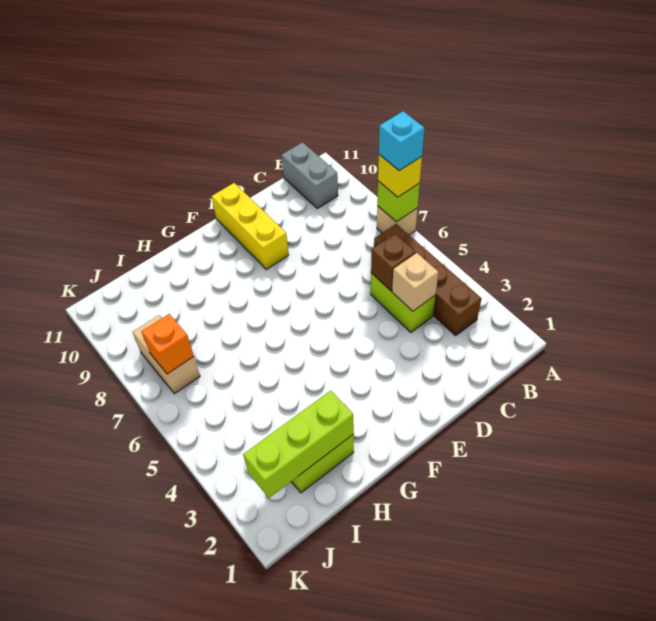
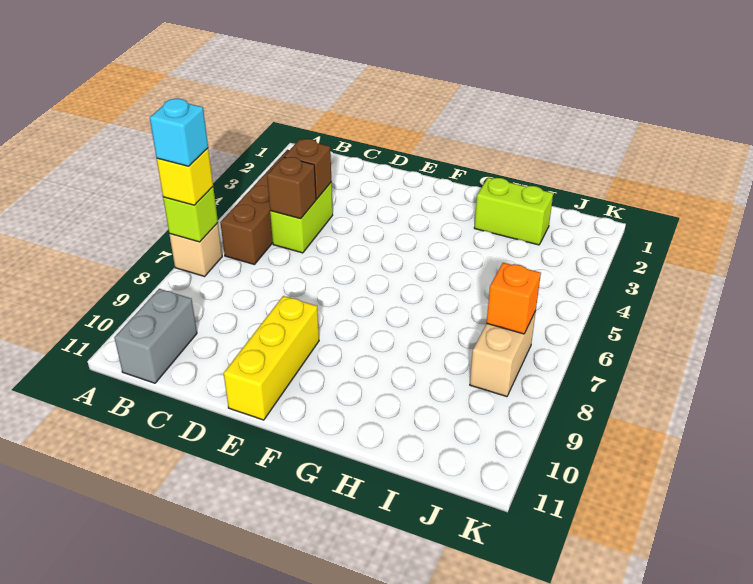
tan brick C4 level 2 -> brown brick C4 level 2
lime brick H2:J2 level 2 -> none

